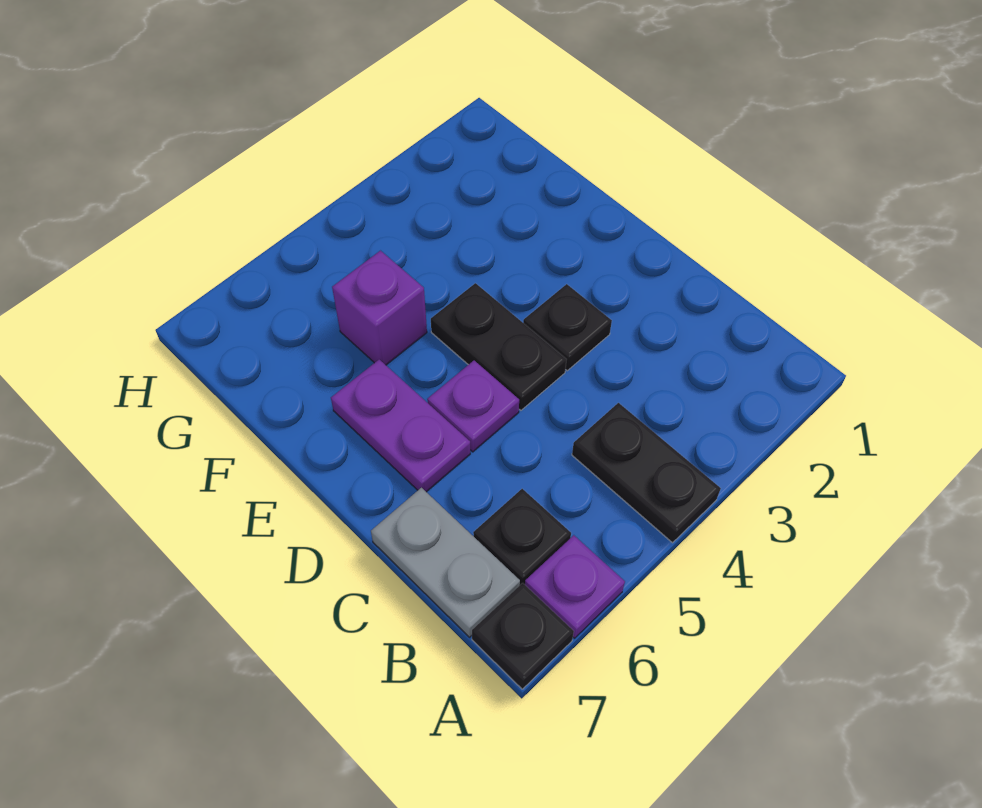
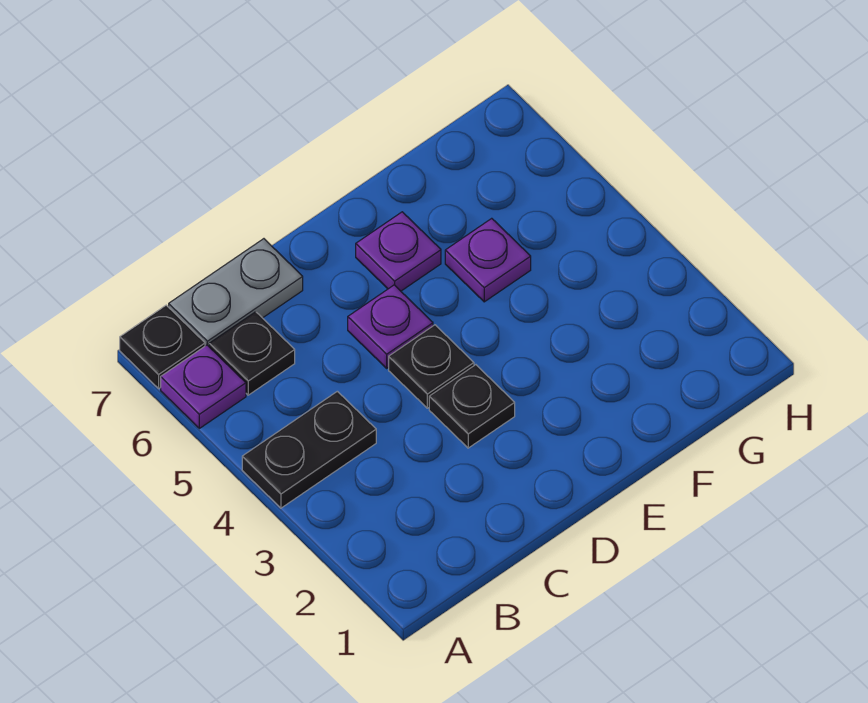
black plate D4:E4 level 1 -> black plate D4 level 1
purple plate D6:E6 level 1 -> purple plate E6 level 1
purple brick F5 level 1 -> purple plate F5 level 1

